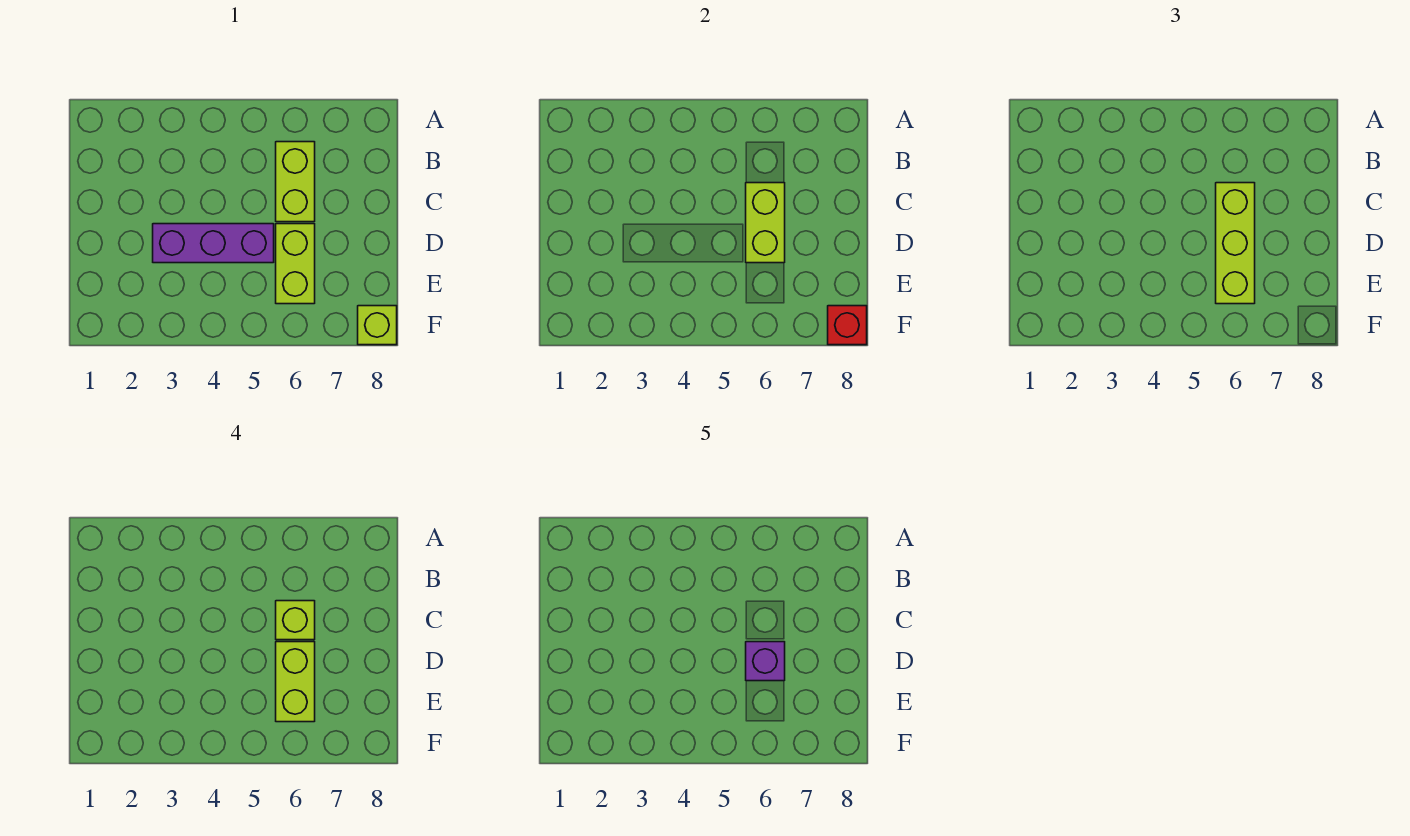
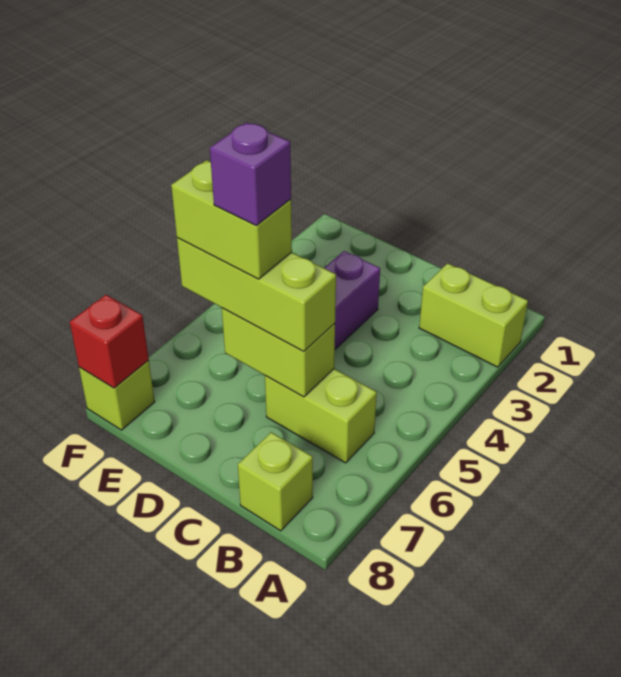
lime brick C6 level 4 -> lime brick B8 level 1
lime brick D6:E6 level 1 -> lime brick A2:B2 level 1

